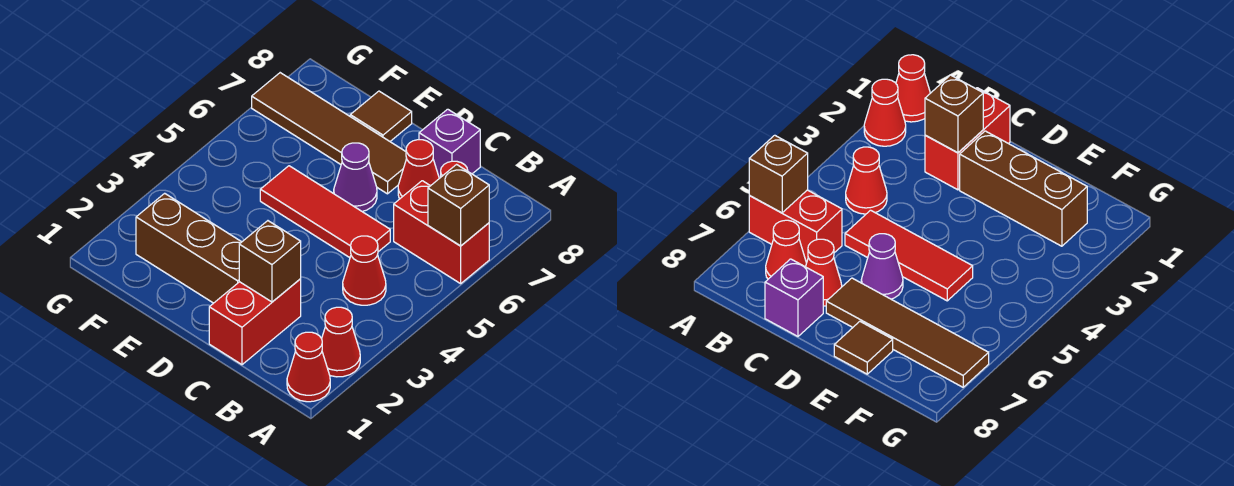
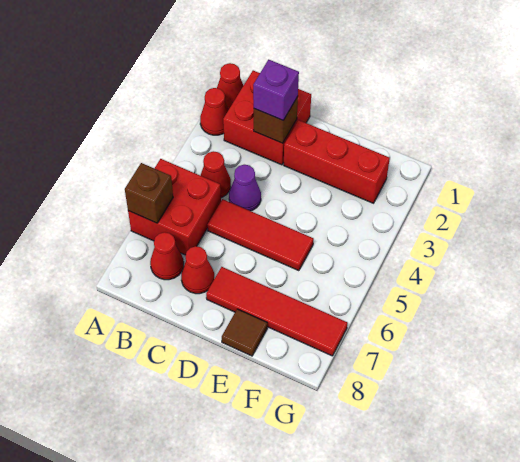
red brick A6:B6 level 1 -> red brick A5:B6 level 1
red brick C1:C2 level 1 -> red brick B1:C2 level 1
purple brick C8 level 1 -> purple brick C2 level 3
brown brick D2:F2 level 1 -> red brick D2:F2 level 1
purple cone D6 level 1 -> purple cone C4 level 1
brown tile D7:G7 level 1 -> red tile D7:G7 level 1

